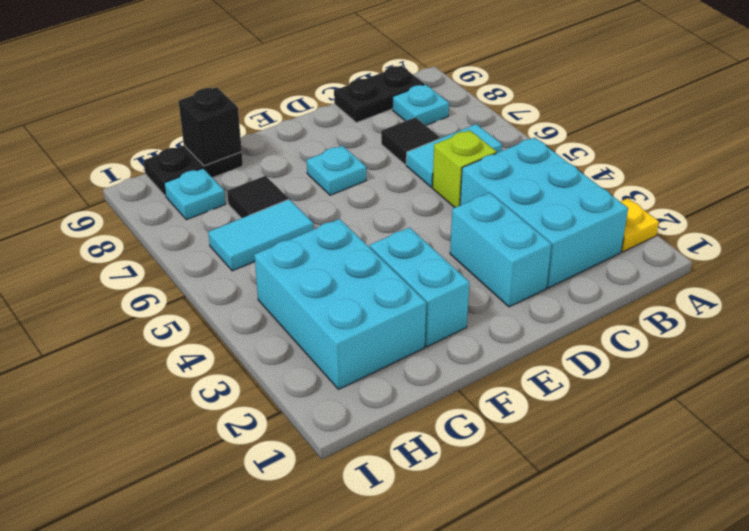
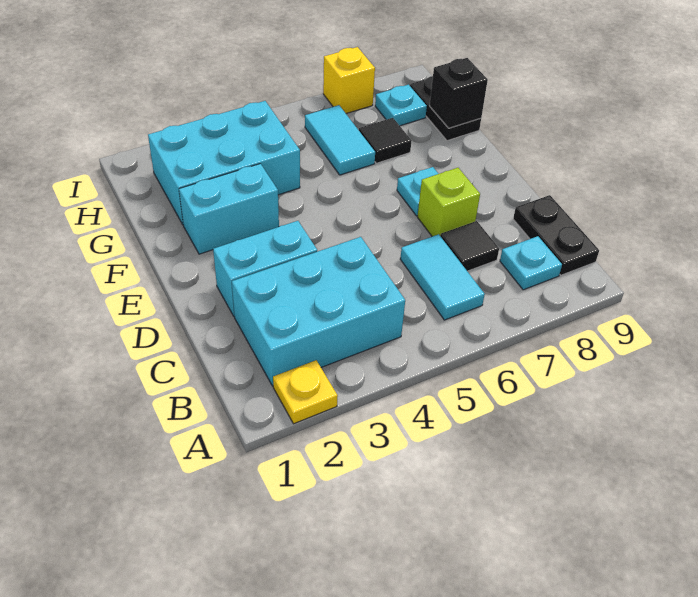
lime brick C5 level 1 -> lime brick D7 level 1
none -> yellow brick I7 level 1

